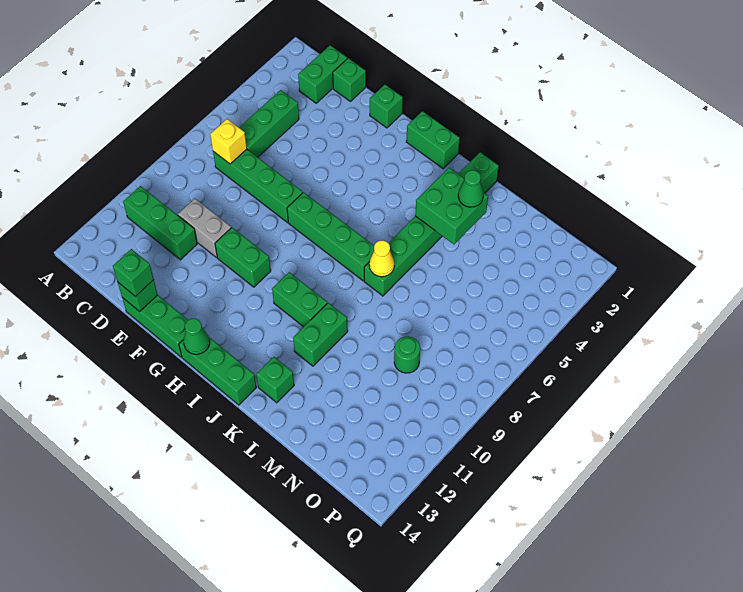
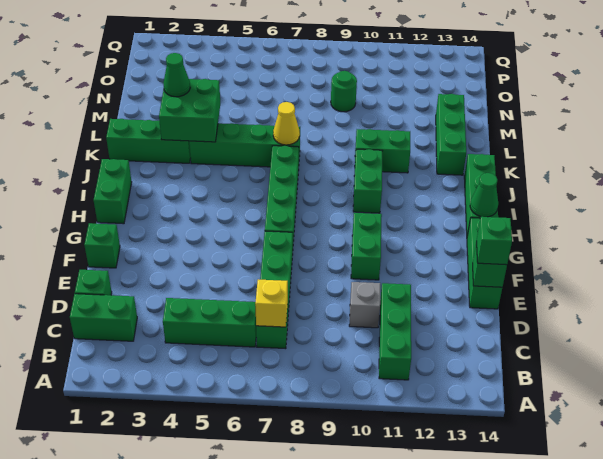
grey brick D10:E10 level 1 -> grey brick D10 level 1
green brick K13 level 1 -> green brick K13:M13 level 1

